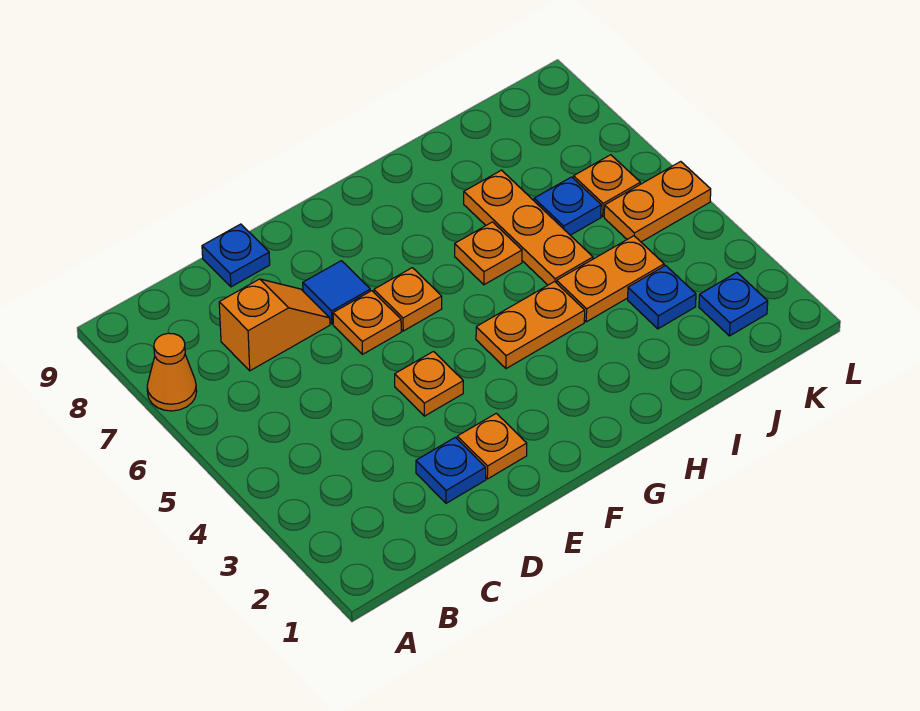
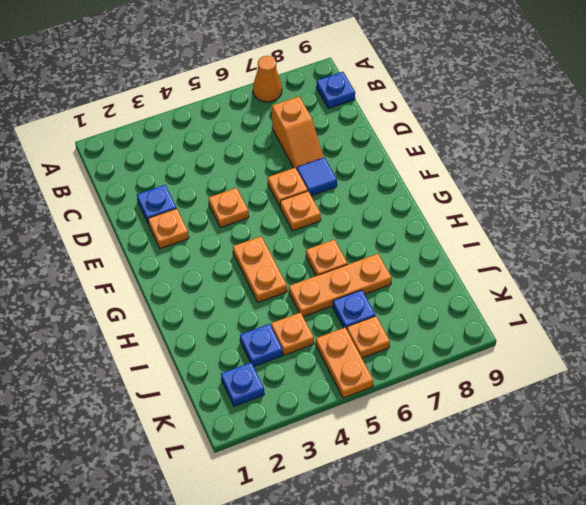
blue plate D9 level 1 -> blue plate B9 level 1
orange plate I4:J4 level 1 -> orange plate J4 level 1

